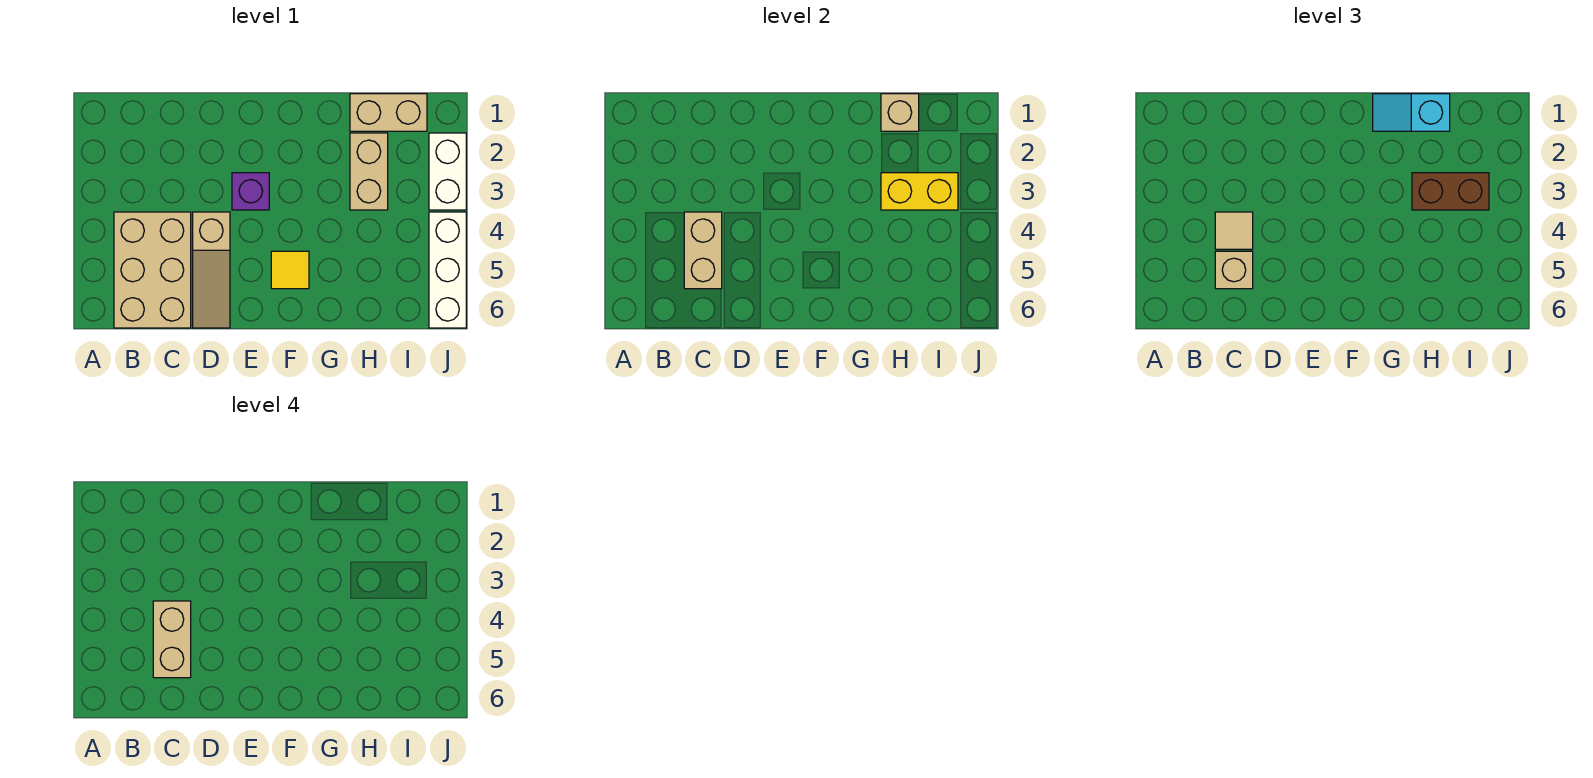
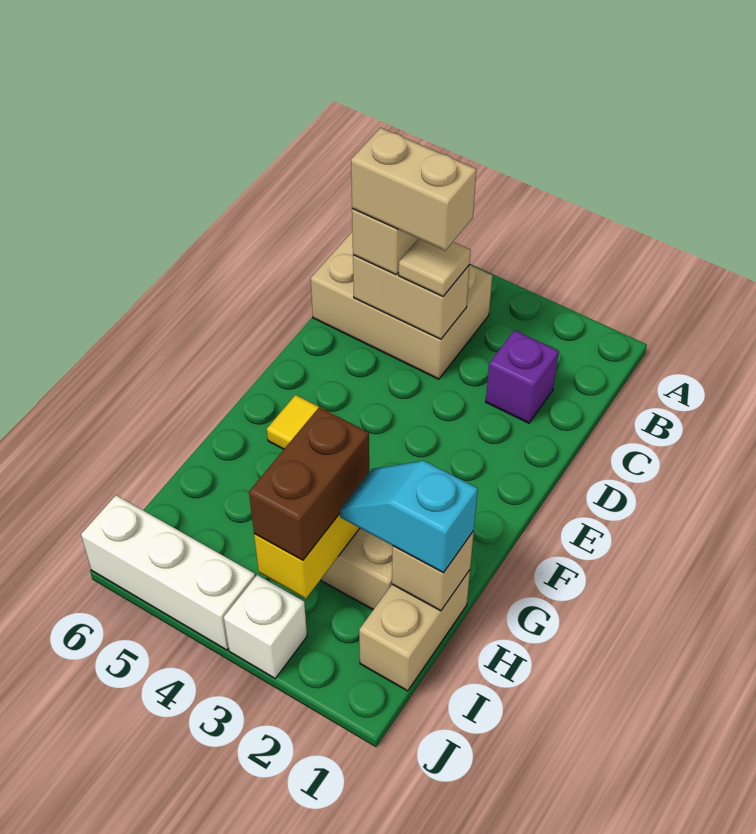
tan slope D4:D6 level 1 top 4 -> none
purple brick E3 level 1 -> purple brick C2 level 1
cyan slope G1:H1 level 3 top H -> cyan slope H1:H2 level 3 top 1
white brick J2:J3 level 1 -> white brick J3 level 1

